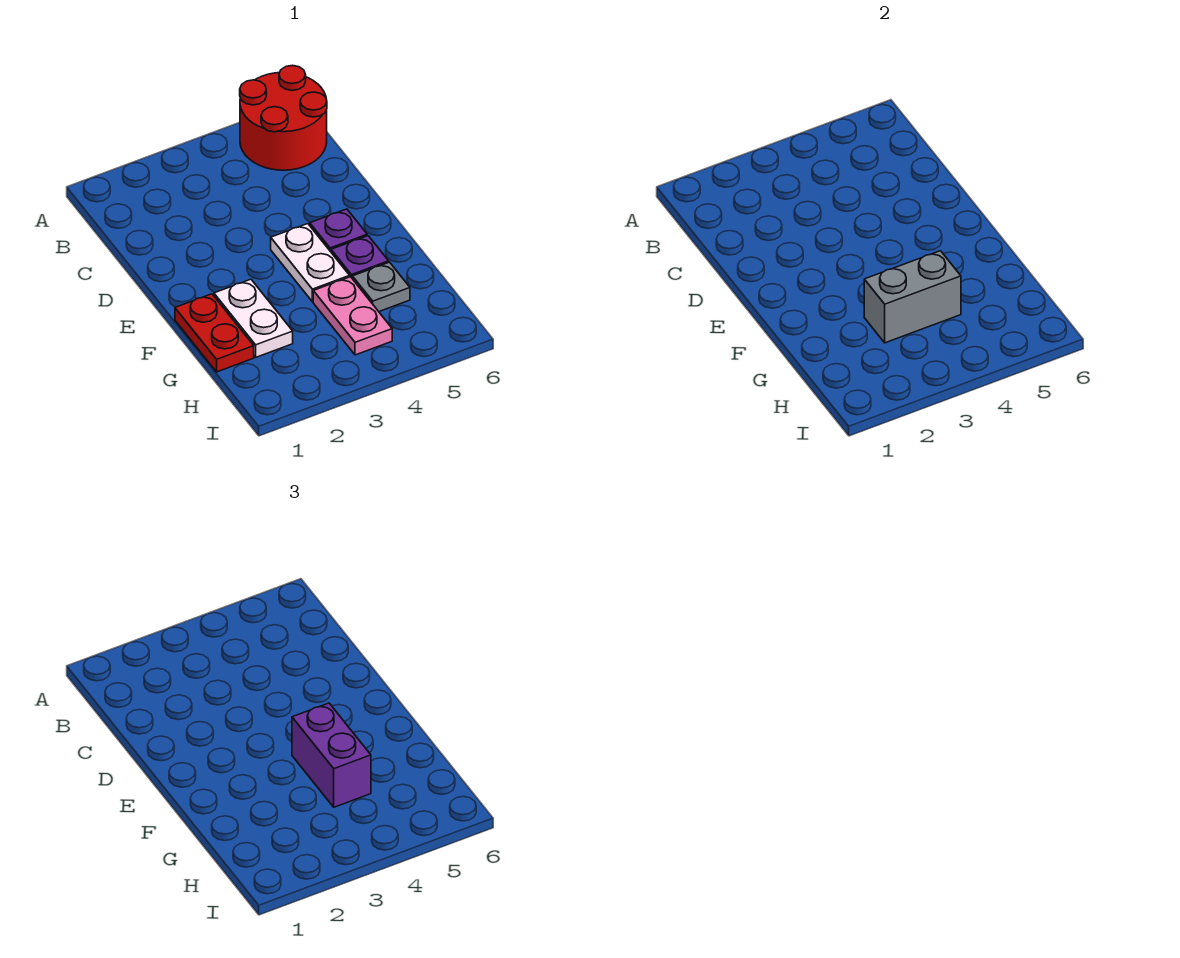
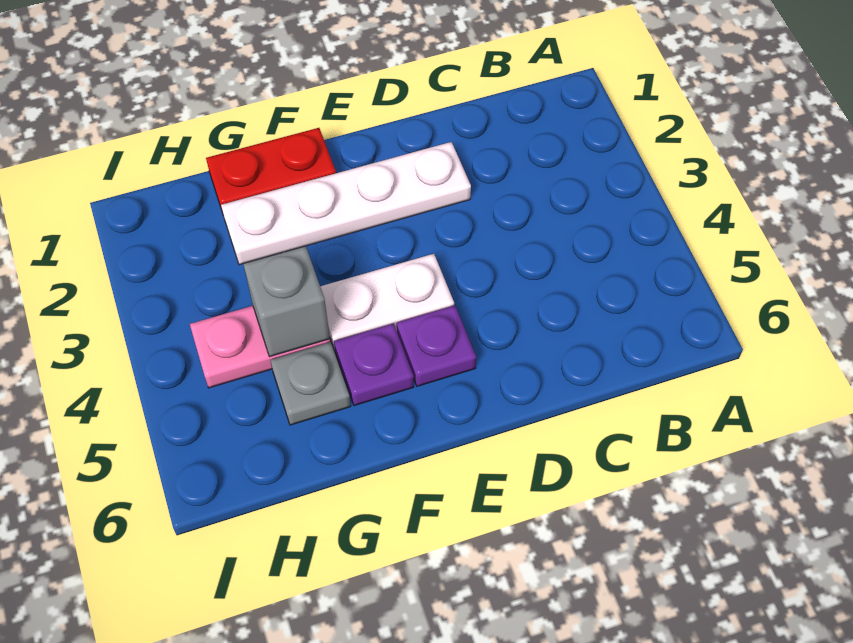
red round brick A5:B6 level 1 -> none
white plate F2:G2 level 1 -> white plate D2:G2 level 1
purple brick F4:G4 level 3 -> none
grey brick G3:G4 level 2 -> grey brick G4 level 2

